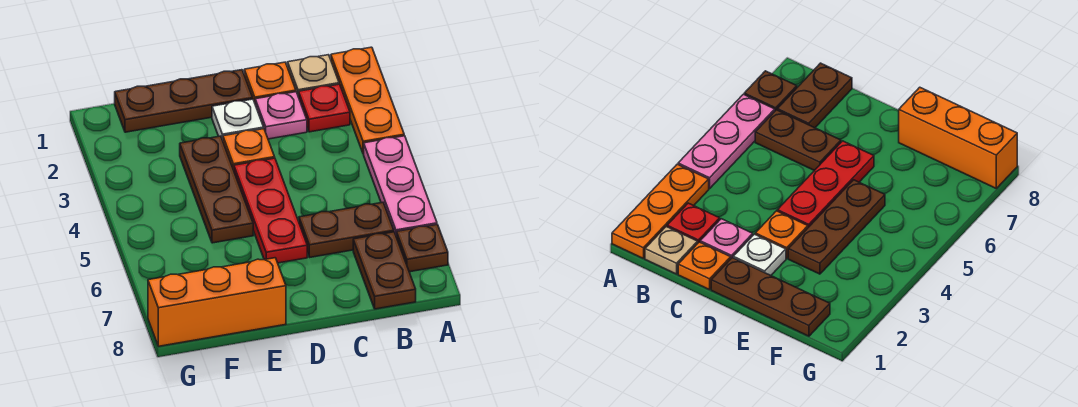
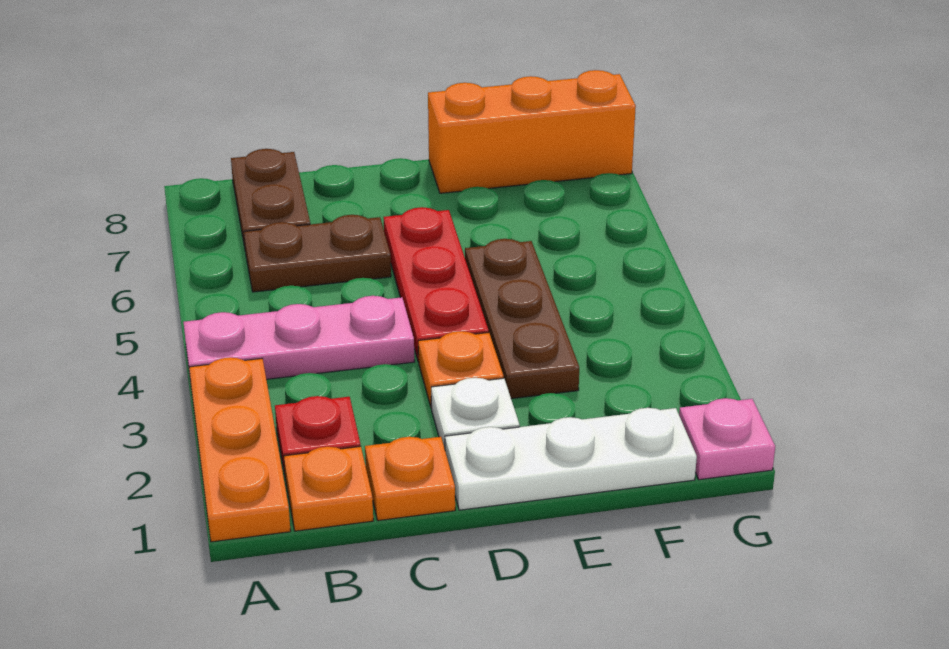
pink plate A4:A6 level 1 -> pink plate A4:C4 level 1
brown plate A7 level 1 -> none
tan plate B1 level 1 -> orange plate B1 level 1
pink plate C2 level 1 -> pink plate G1 level 1
brown plate D1:F1 level 1 -> white plate D1:F1 level 1

